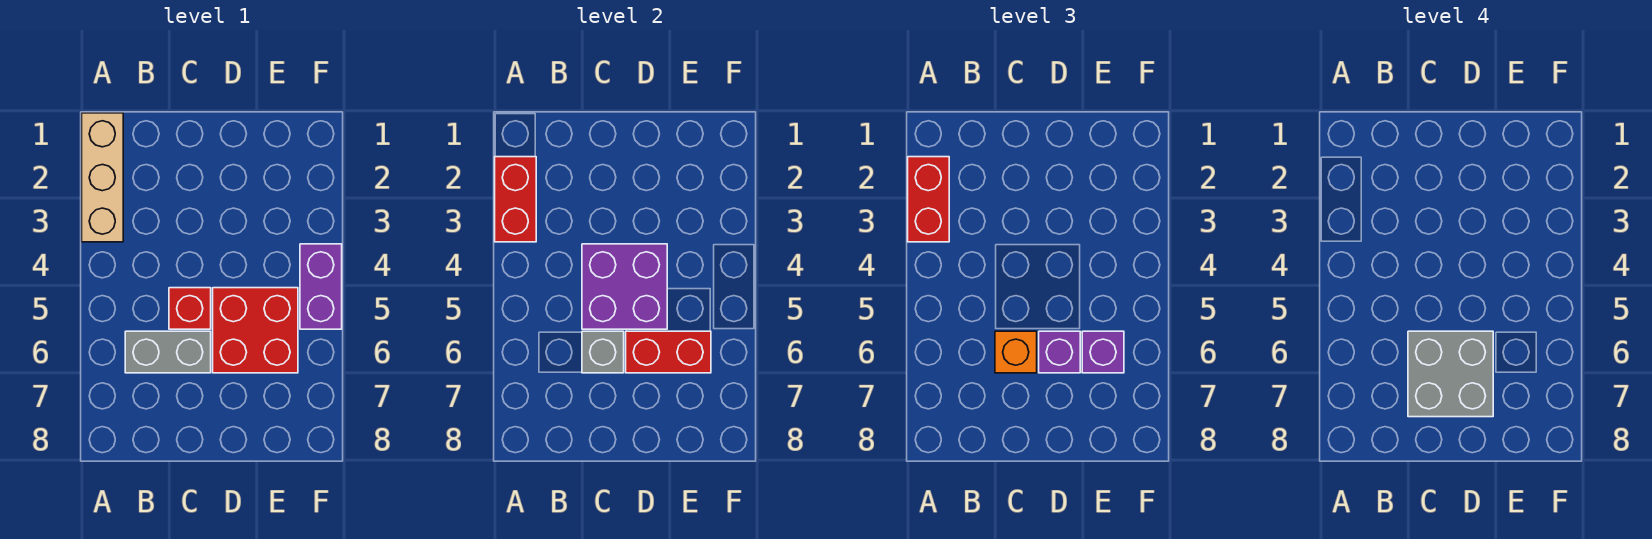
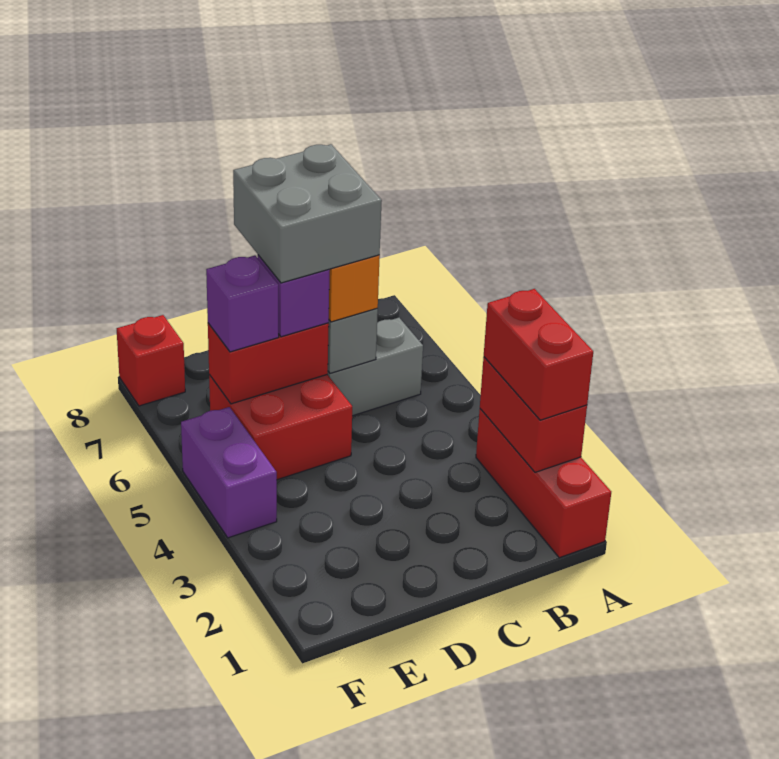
tan brick A1:A3 level 1 -> red brick A1:A3 level 1
purple brick C4:D5 level 2 -> none
red brick C5 level 1 -> red brick F8 level 1

